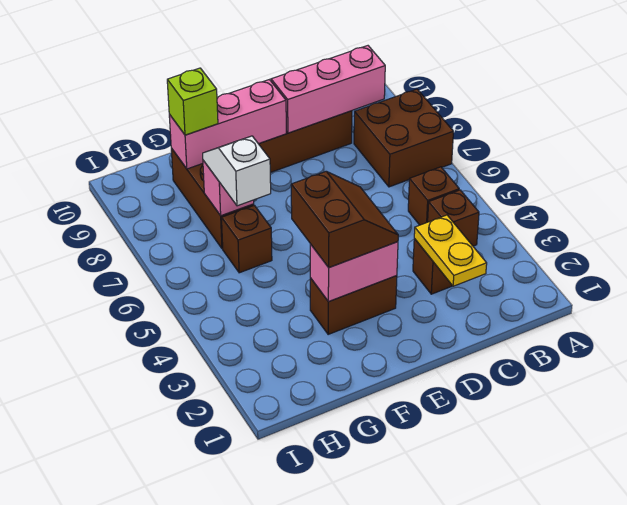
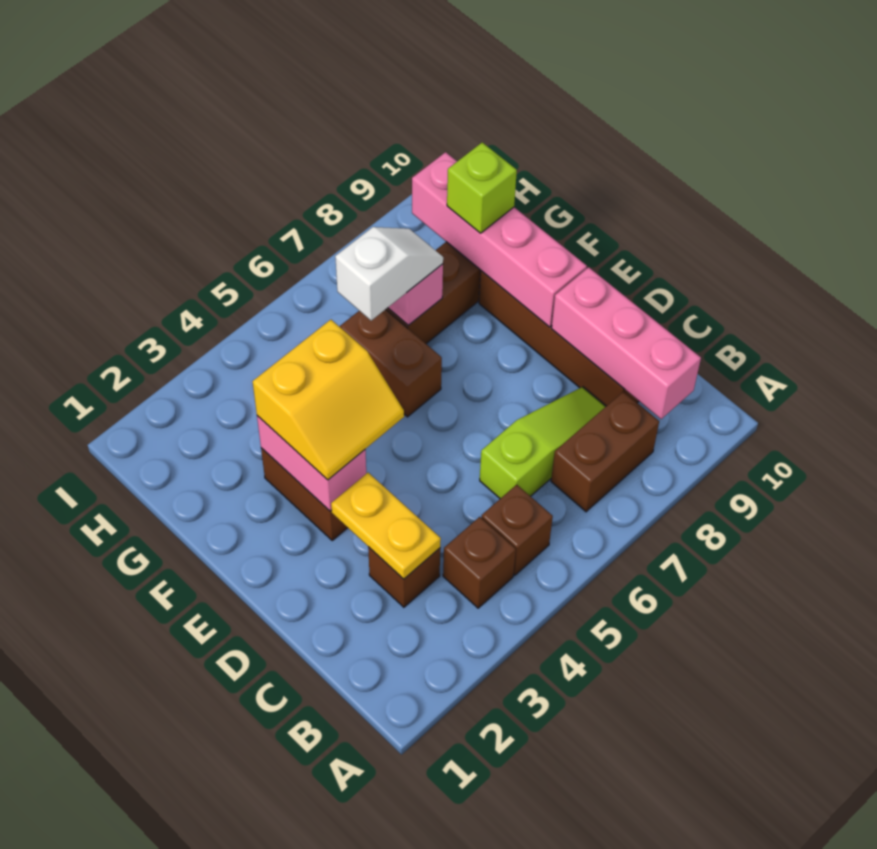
brown brick A7:B8 level 1 -> brown brick B7:B8 level 1
yellow plate C2:C3 level 2 -> yellow plate C3:D3 level 2
none -> lime slope C6:C8 level 1 top 6
brown slope E3:F4 level 3 top F -> yellow slope E3:F4 level 3 top F
pink brick E9:G9 level 2 -> pink brick E9:H9 level 2
brown brick G6 level 1 -> brown brick F6:G6 level 1

